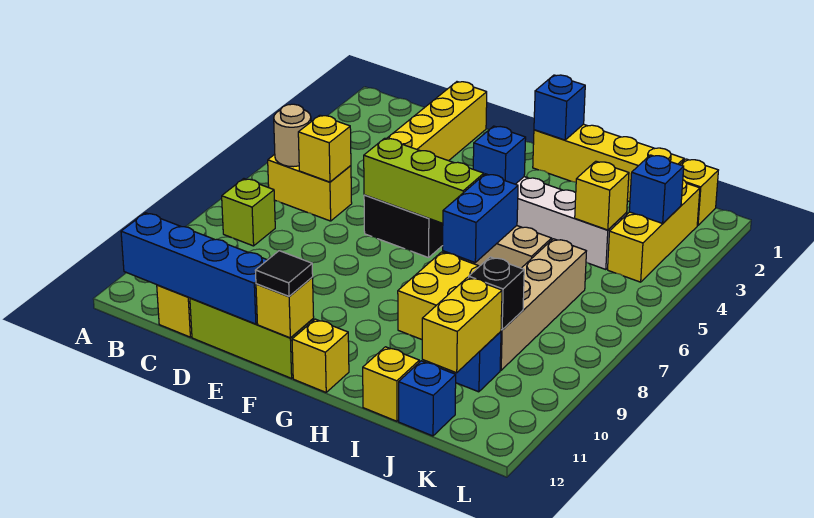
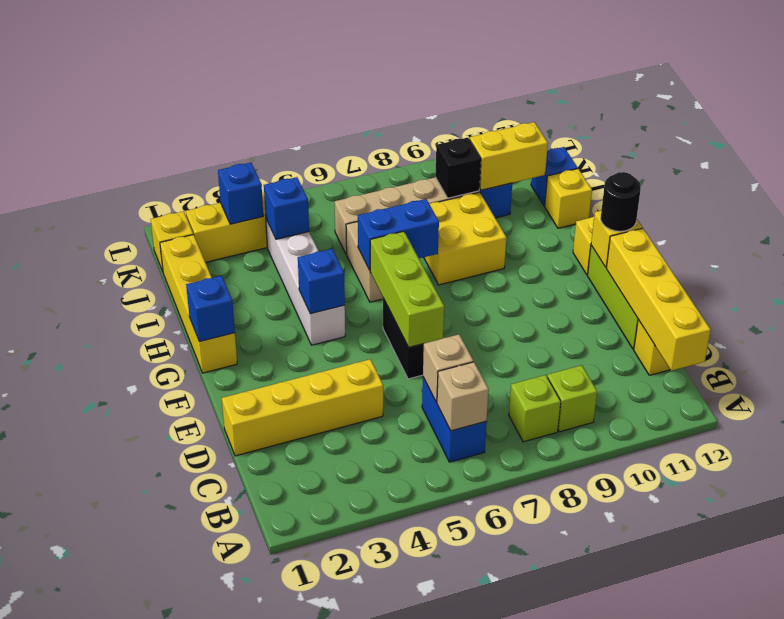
yellow brick B6:C6 level 1 -> blue brick B6:C6 level 1
tan round brick B6 level 2 -> tan brick B6 level 2
none -> lime brick B9 level 1
blue brick B12:E12 level 2 -> yellow brick B12:E12 level 2
yellow brick C6 level 2 -> tan brick C6 level 2
black tile F12 level 3 -> black round brick F12 level 3
yellow brick J4 level 2 -> blue brick J4 level 2

